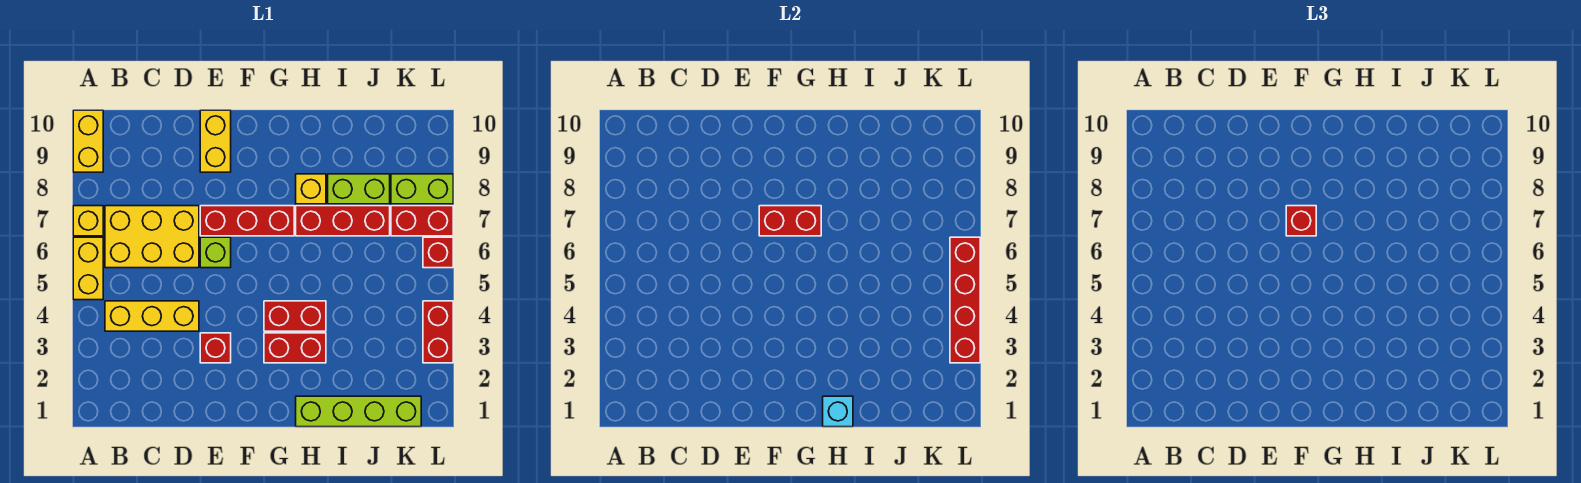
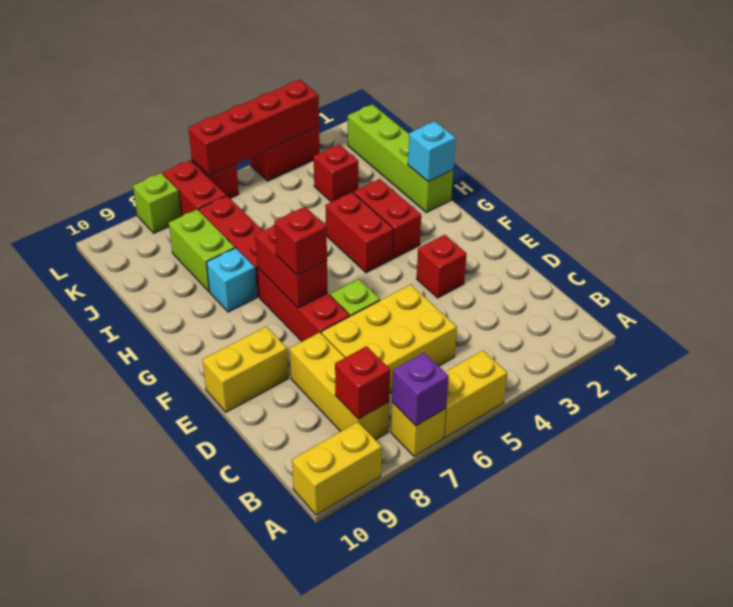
none -> purple brick A7 level 2
yellow brick B4:D4 level 1 -> yellow brick B8:D8 level 1
yellow brick B6:D7 level 1 -> yellow brick C5:D7 level 1
none -> red brick B8 level 2
yellow brick H8 level 1 -> cyan brick H8 level 1
none -> red brick J3 level 1
lime brick K8:L8 level 1 -> lime brick L8 level 1

